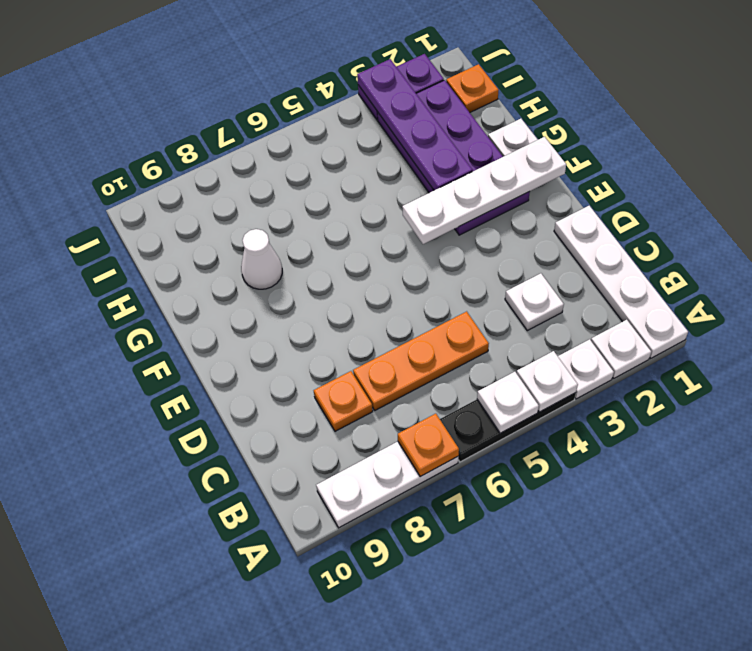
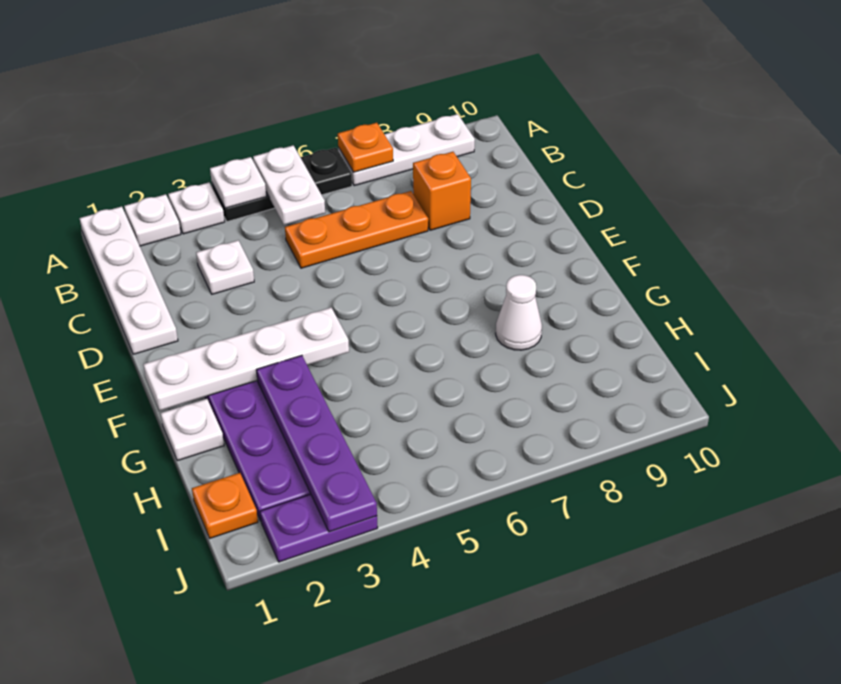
white plate A5 level 2 -> white plate A5:B5 level 2
orange plate C8 level 1 -> orange brick C8 level 1

